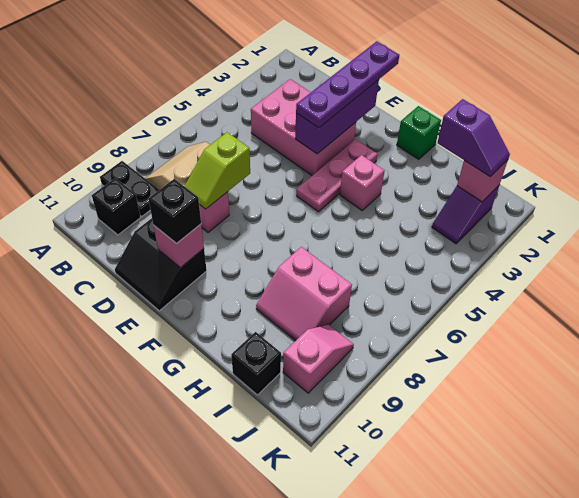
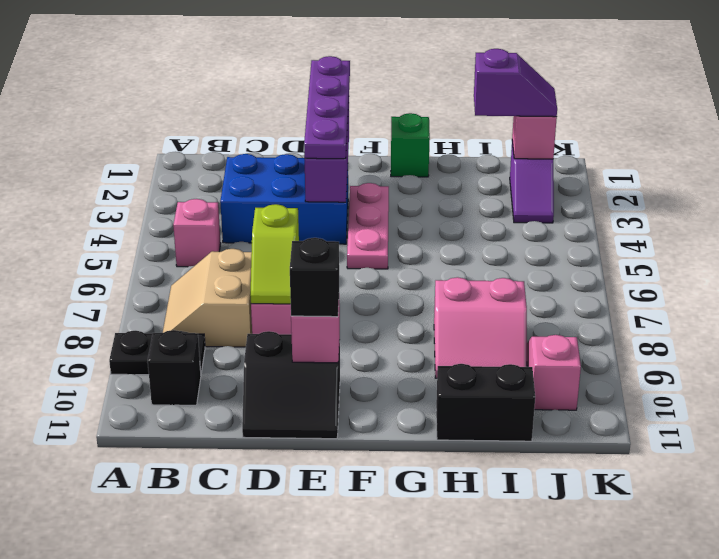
pink brick C3:E4 level 1 -> blue brick C3:E4 level 1
pink brick G4 level 1 -> pink brick B5 level 1
black brick I11 level 1 -> black brick H11:I11 level 1

